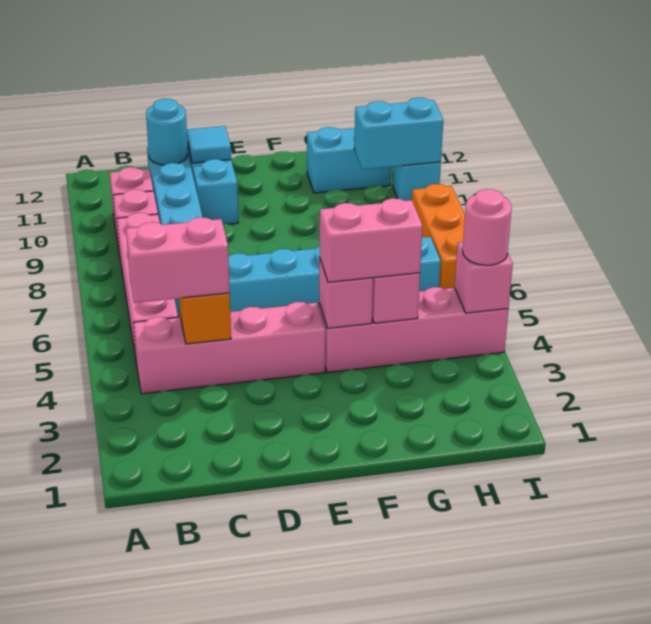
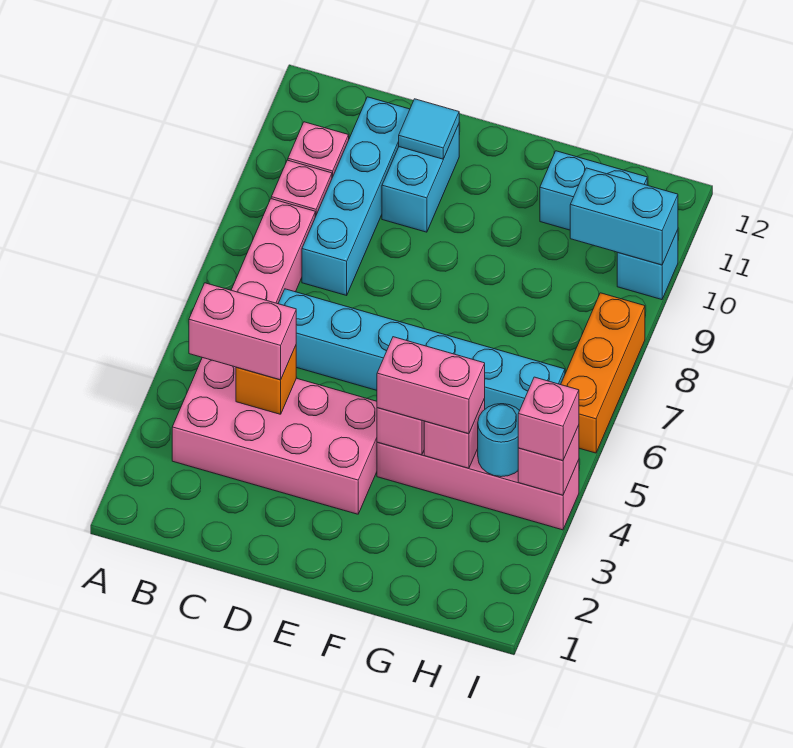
pink brick B4:E4 level 1 -> pink brick B3:E4 level 1
cyan round brick C11 level 2 -> cyan round brick H4 level 2
pink round brick I4 level 3 -> pink brick I4 level 3

